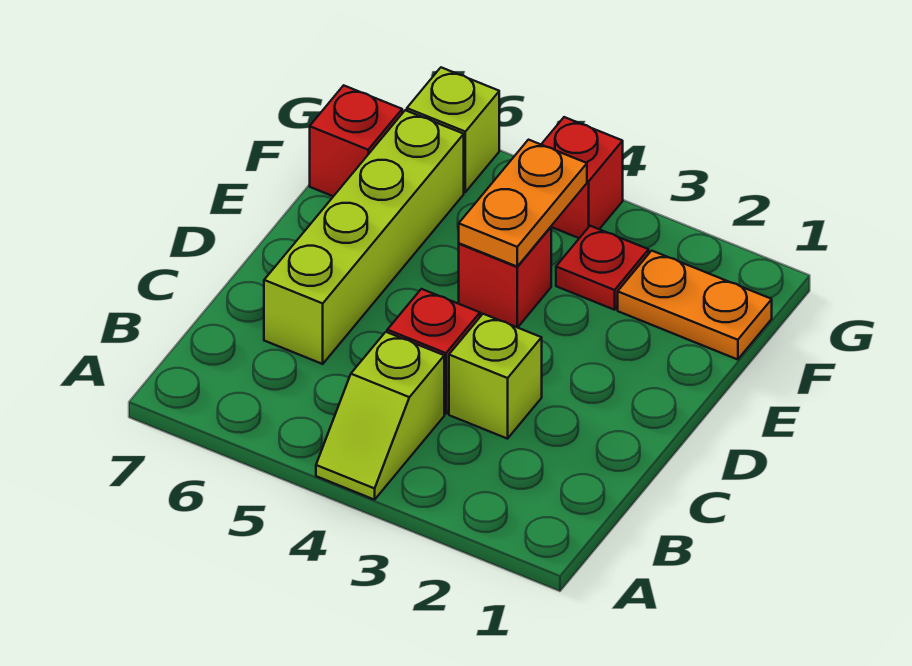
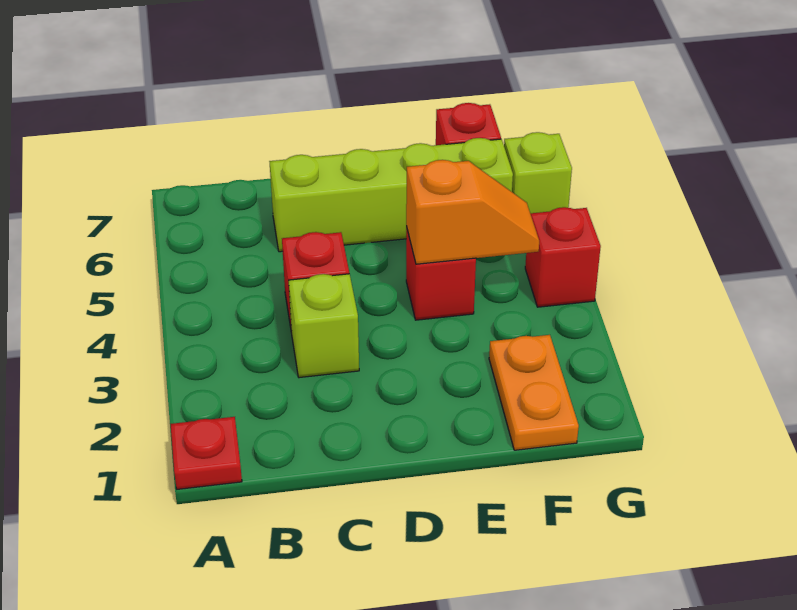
lime slope A4:B4 level 1 top B -> none
orange plate E4:F4 level 2 -> orange slope E4:F4 level 2 top E
red plate F3 level 1 -> red plate A1 level 1

